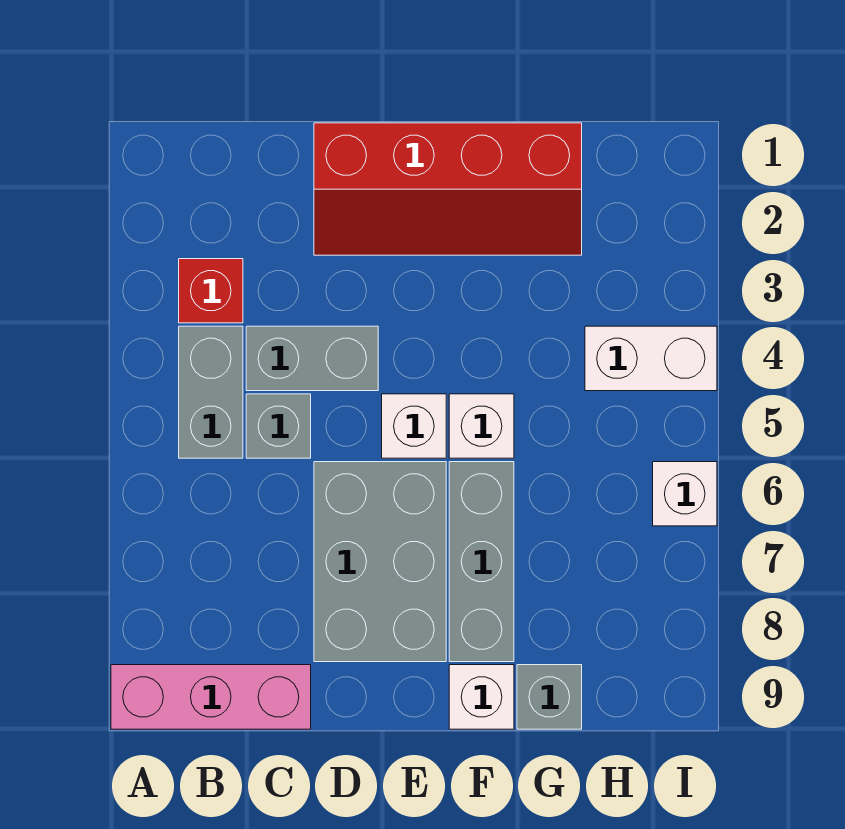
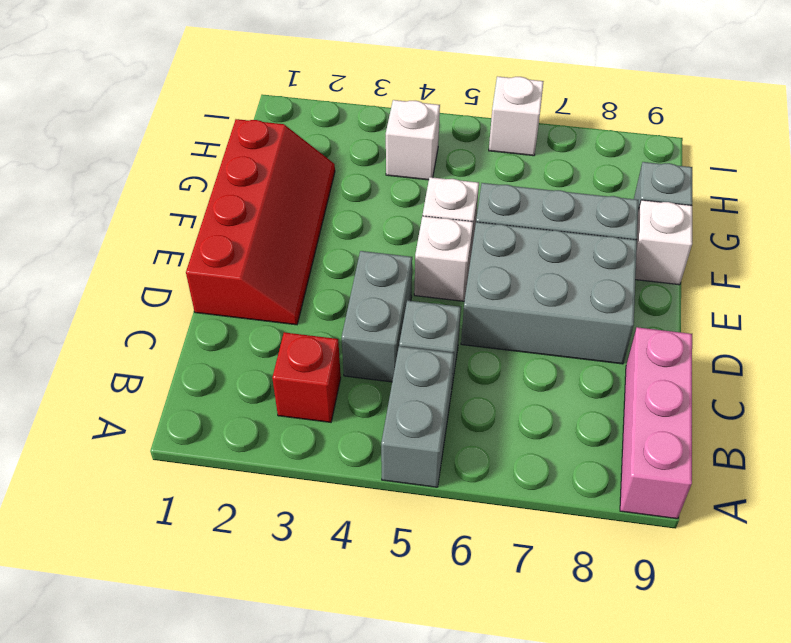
grey brick B4:B5 level 1 -> grey brick A5:B5 level 1
white brick H4:I4 level 1 -> white brick H4 level 1

